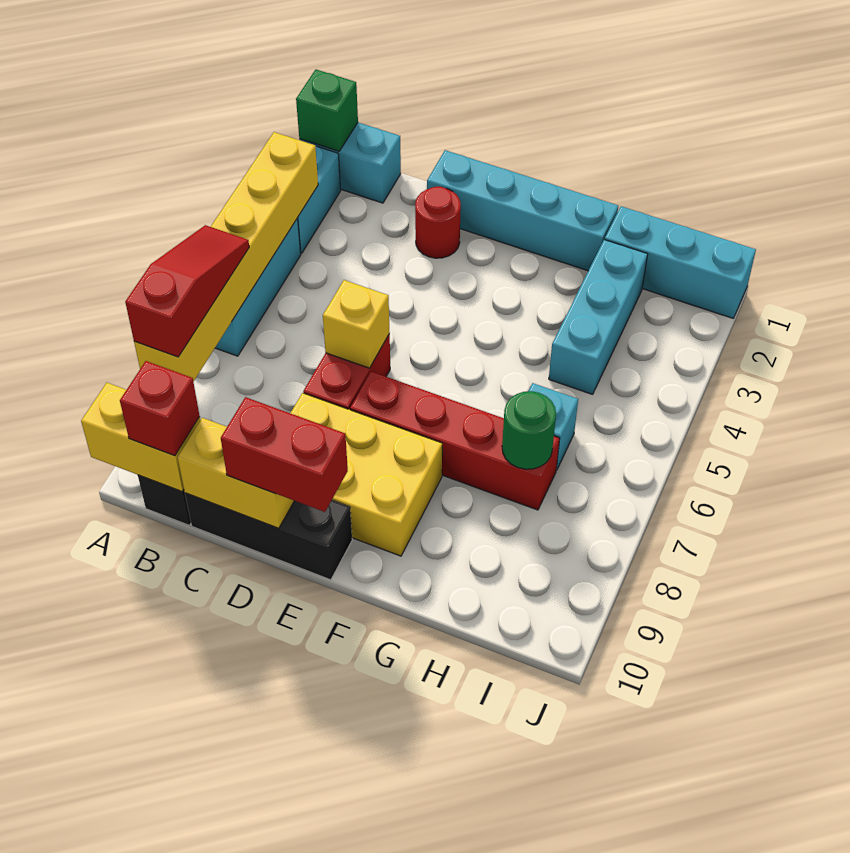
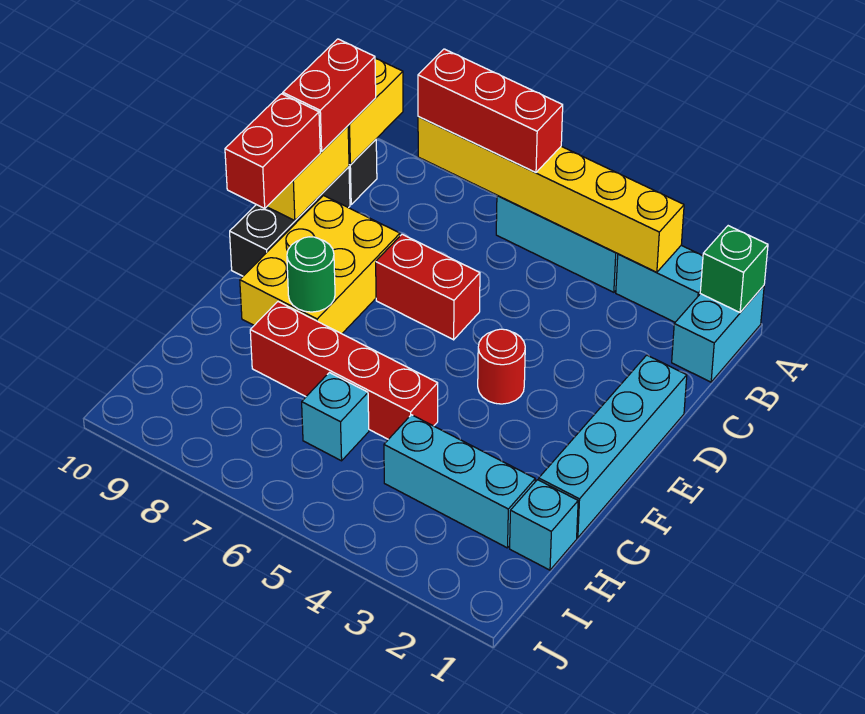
red slope A6:A8 level 3 top 8 -> red brick A6:A8 level 3
red brick B10 level 3 -> red brick B10:C10 level 3
red round brick D2 level 1 -> red round brick E4 level 1
yellow brick D6 level 2 -> none
red brick E7:H7 level 1 -> red brick G5:G8 level 1
cyan brick H1:J1 level 1 -> cyan brick H1 level 1
green round brick H7 level 2 -> green round brick F8 level 2

